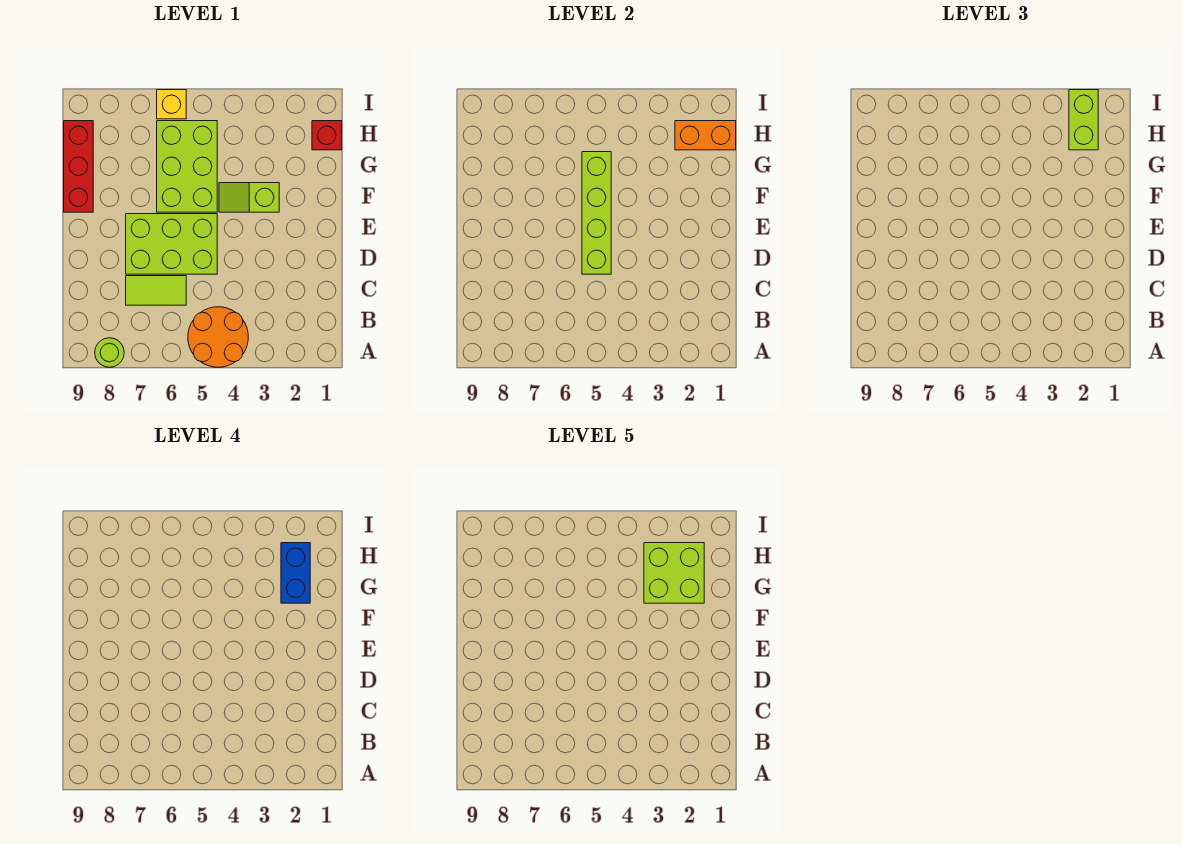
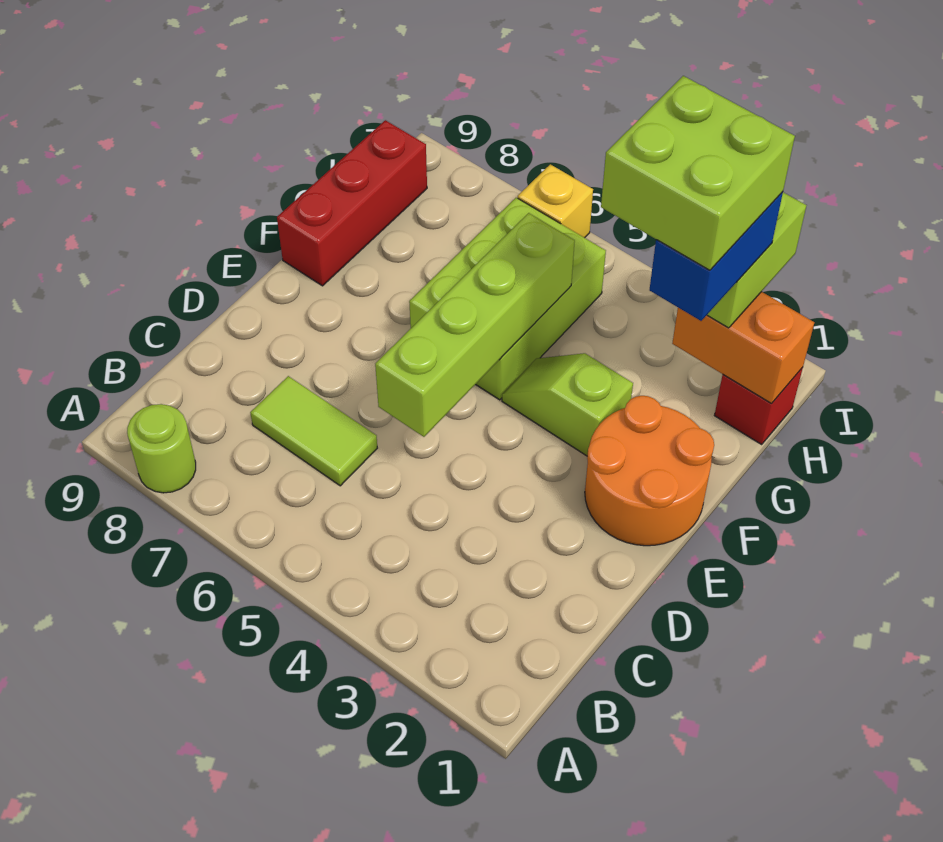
orange round brick A4:B5 level 1 -> orange round brick E1:F2 level 1
lime brick D5:E7 level 1 -> none

